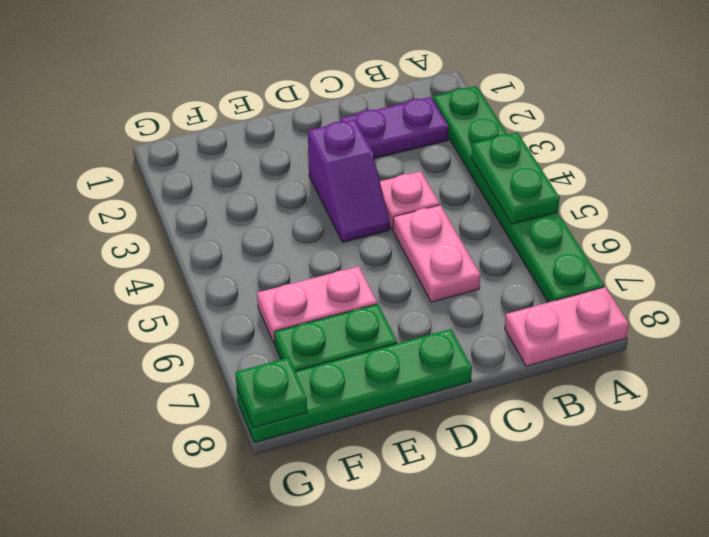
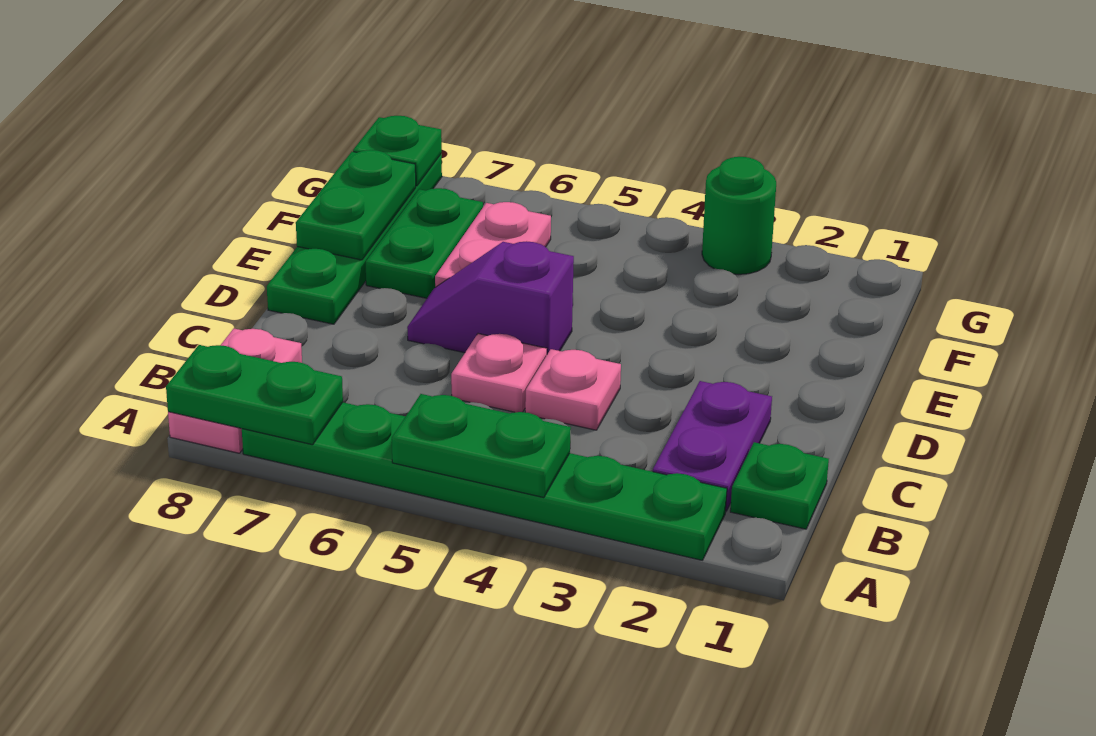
none -> green plate A7:A8 level 2
none -> green plate B1 level 1
pink plate C5:C6 level 1 -> pink plate C5 level 1
purple slope D3:D4 level 1 top 3 -> purple slope D5:D6 level 1 top 5
none -> green plate E8:F8 level 2
none -> green round brick G3 level 1

